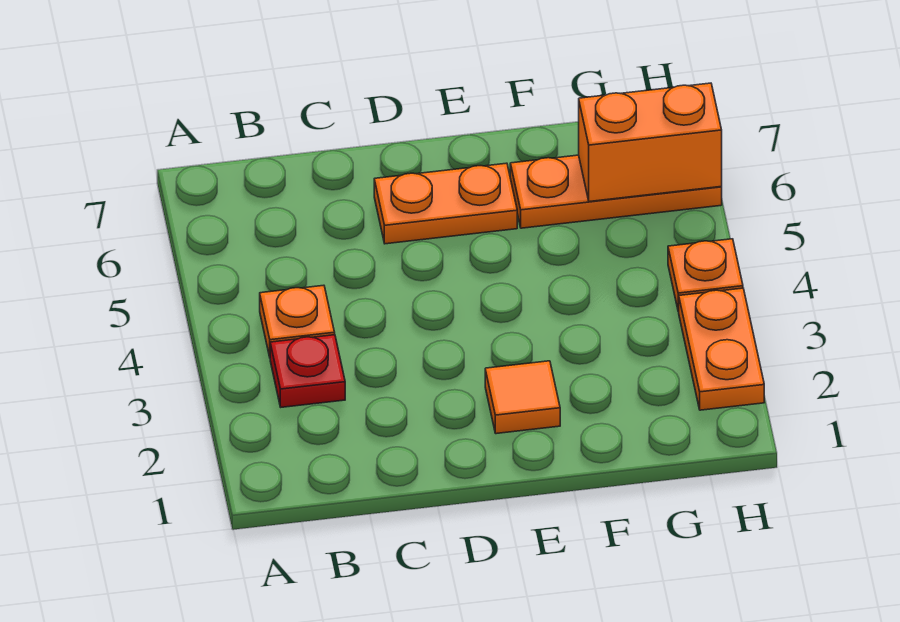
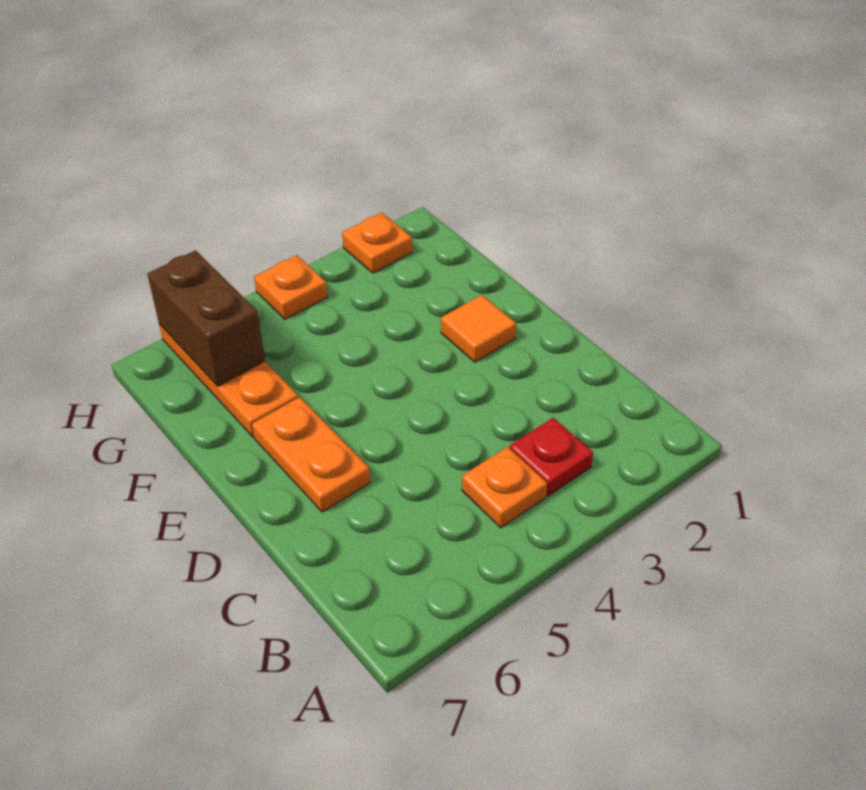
orange brick G6:H6 level 2 -> brown brick G6:H6 level 2
orange plate H2:H3 level 1 -> orange plate H2 level 1

